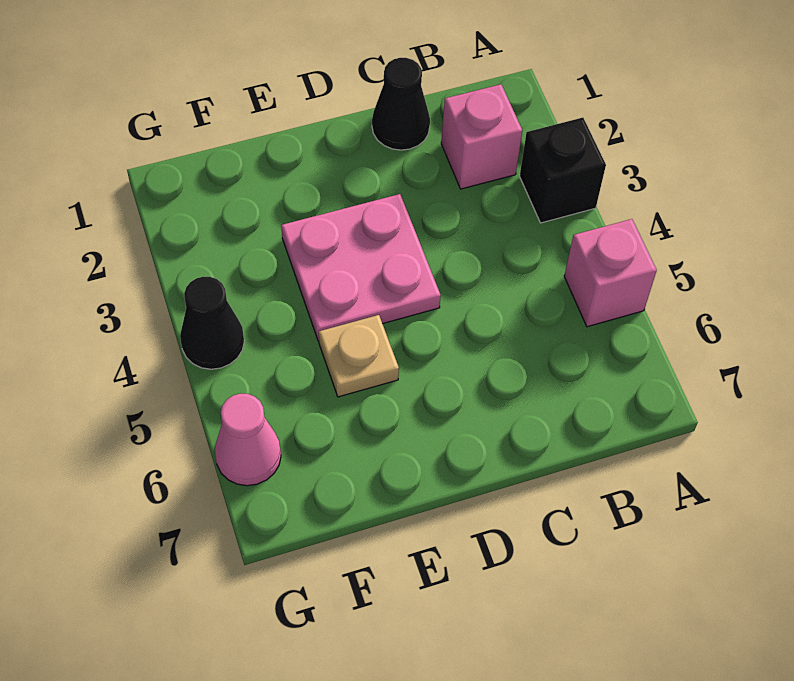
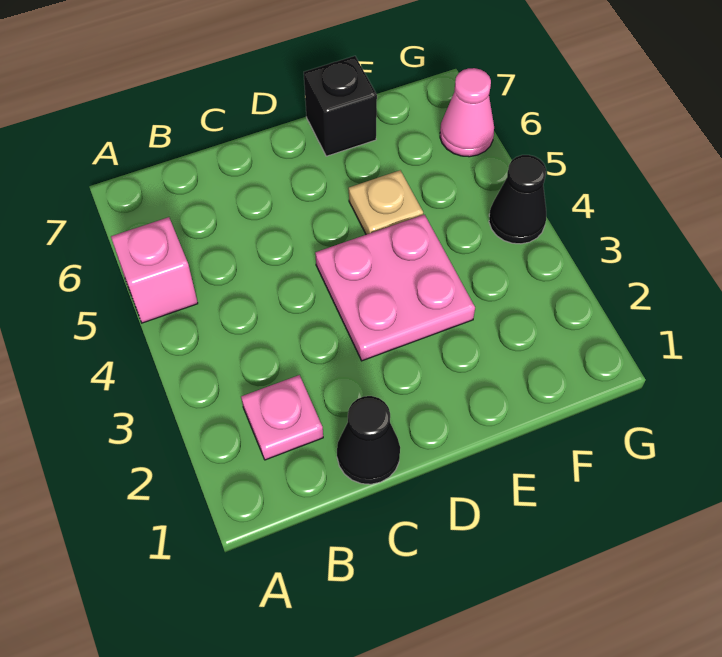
black brick A3 level 1 -> black brick E7 level 1
pink brick B2 level 1 -> pink plate B2 level 1

